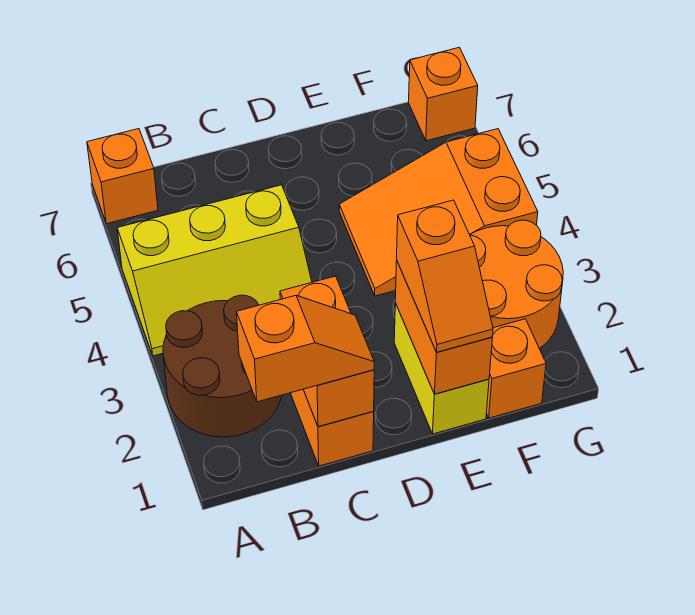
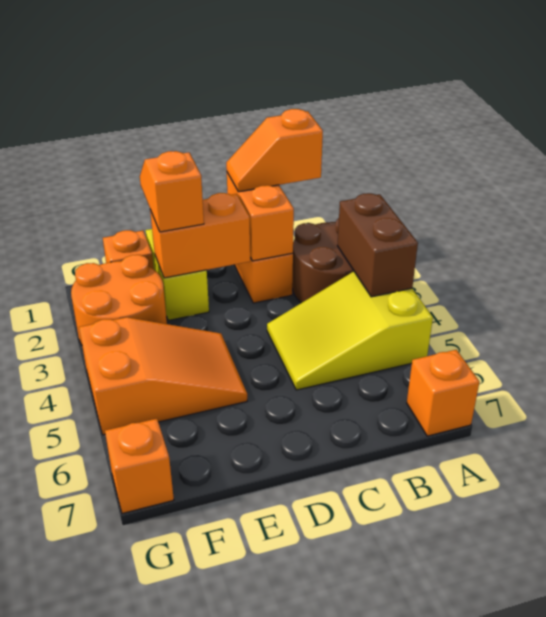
none -> brown brick A3:A4 level 2
yellow slope A4:C5 level 1 top 5 -> yellow slope A4:C5 level 1 top A
orange brick E1:E2 level 2 -> orange brick D2:E2 level 2

